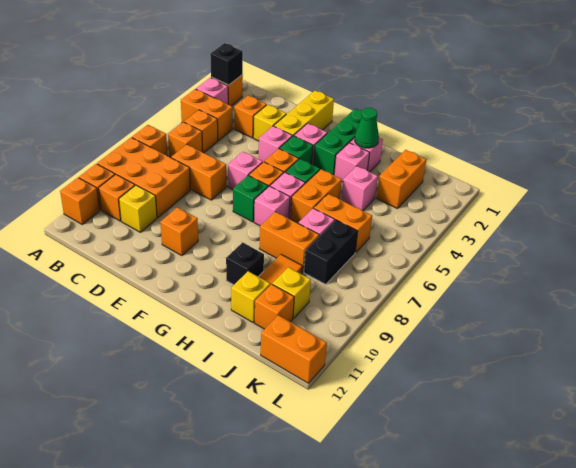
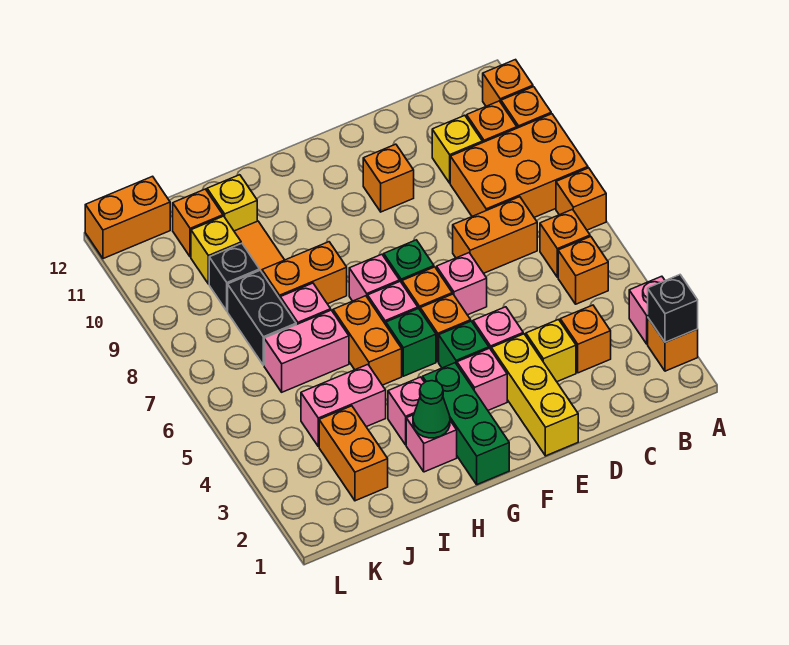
orange brick A4:B4 level 1 -> none
black brick H10 level 1 -> black brick J9 level 1
pink brick I4 level 1 -> pink brick I4:J4 level 1
orange brick I6:J6 level 1 -> pink brick I6:J6 level 1

